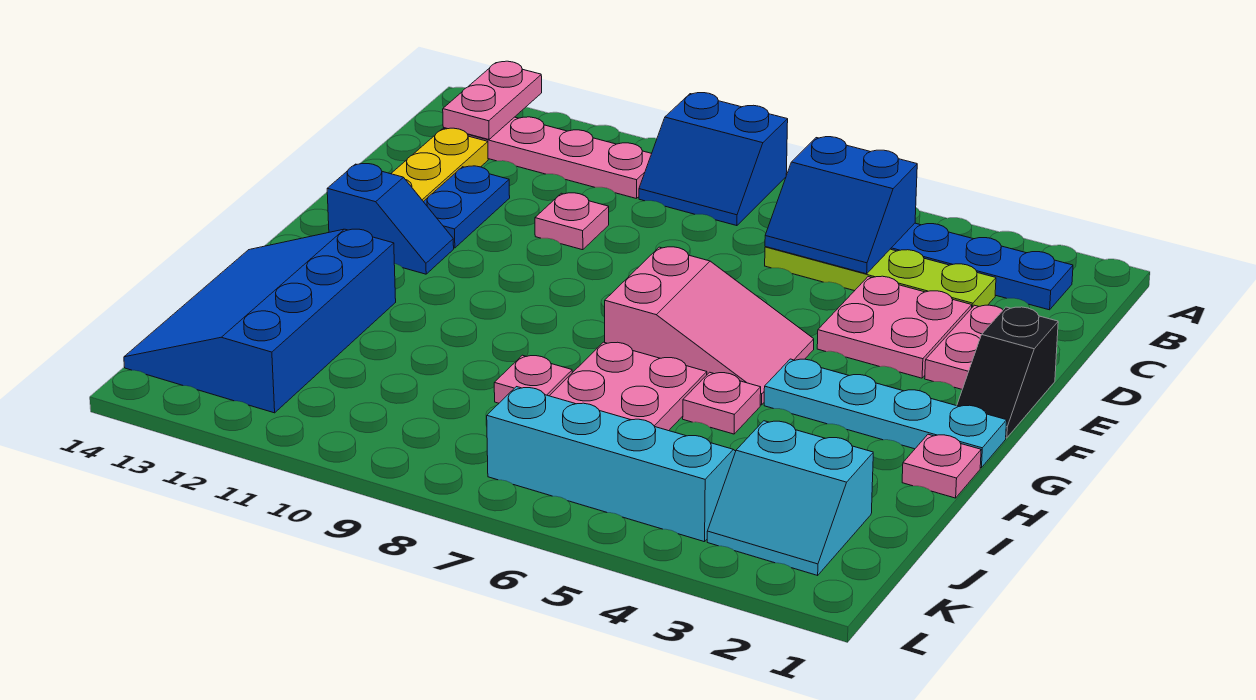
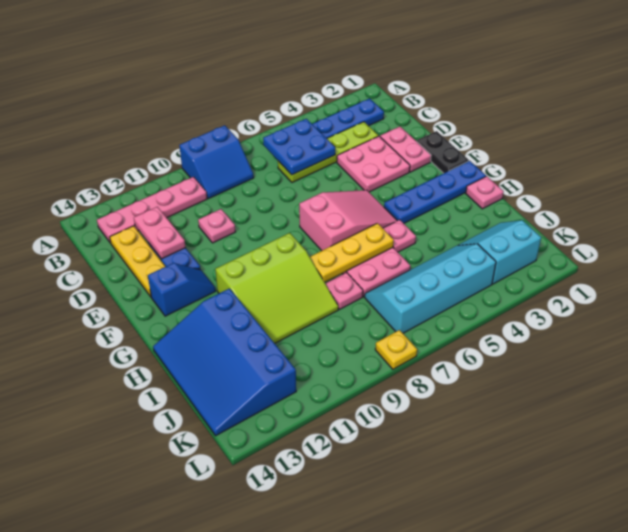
pink plate A13:B13 level 2 -> pink plate C12:D12 level 2
blue slope B5:C6 level 2 top B -> blue plate B5:C6 level 2
black slope E1:F1 level 1 top E -> black plate E1:F1 level 1
cyan plate G1:G4 level 1 -> blue plate G1:G4 level 1
none -> lime slope G9:I11 level 1 top G
none -> yellow plate H6:H8 level 2
cyan slope J2:K3 level 1 top J -> cyan slope J2:K3 level 1 top K
none -> yellow plate L8 level 1

